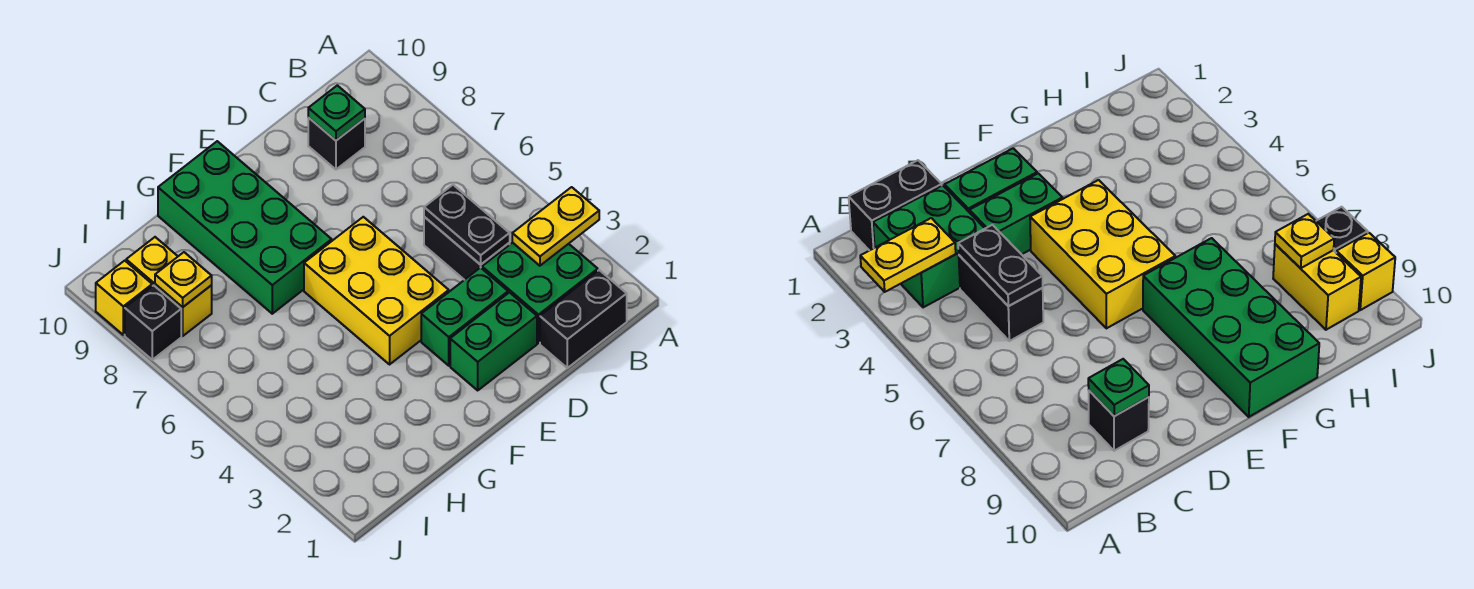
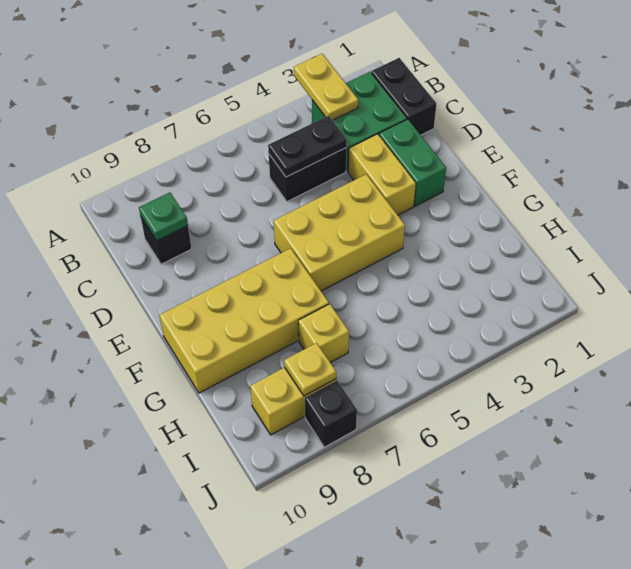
green brick D3:E3 level 1 -> yellow brick D3:E3 level 1
green brick F7:G10 level 1 -> yellow brick F7:G10 level 1
yellow brick J9 level 1 -> yellow brick H7 level 1

